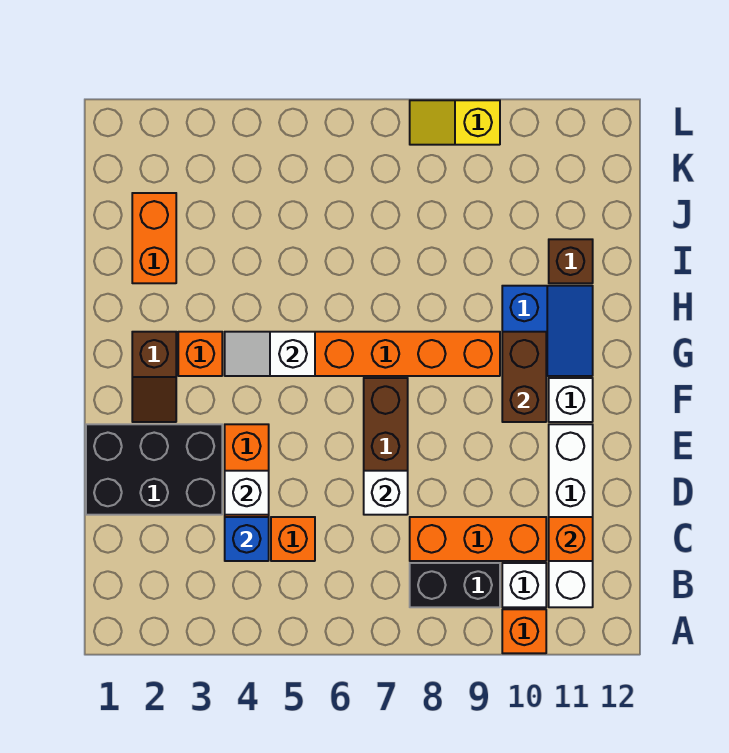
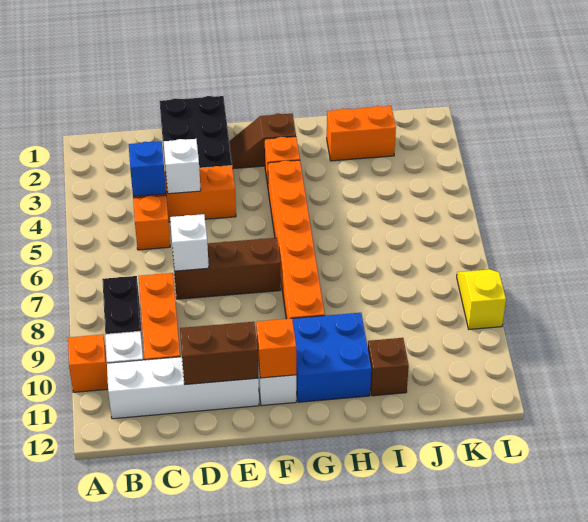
orange brick C11 level 2 -> orange brick F11 level 2
brown brick F10:G10 level 2 -> brown brick D11:E11 level 2
white slope G4:G5 level 2 top 5 -> none
blue slope G10:H11 level 1 top 10 -> blue brick G10:H11 level 1

